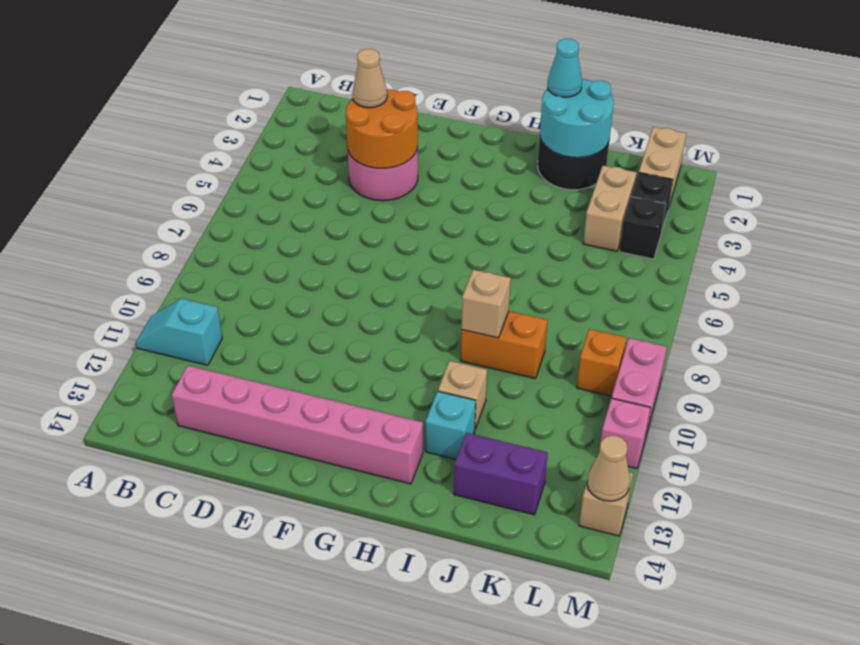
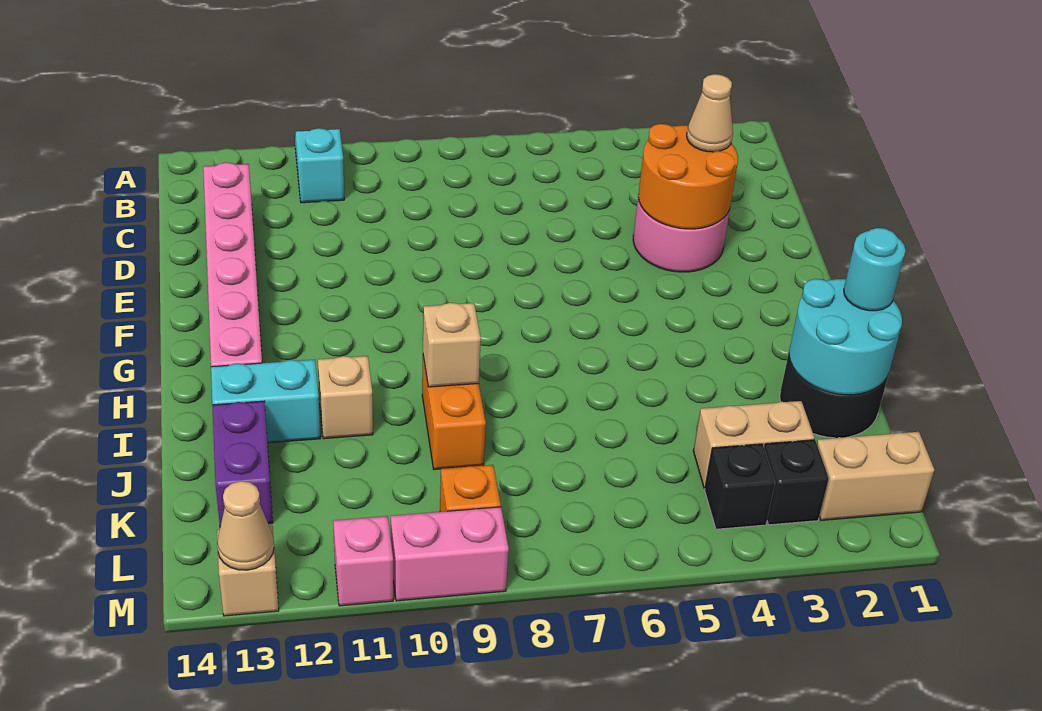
cyan cone I1 level 3 -> cyan round brick I1 level 3
cyan brick I12 level 1 -> cyan brick I12:I13 level 1

